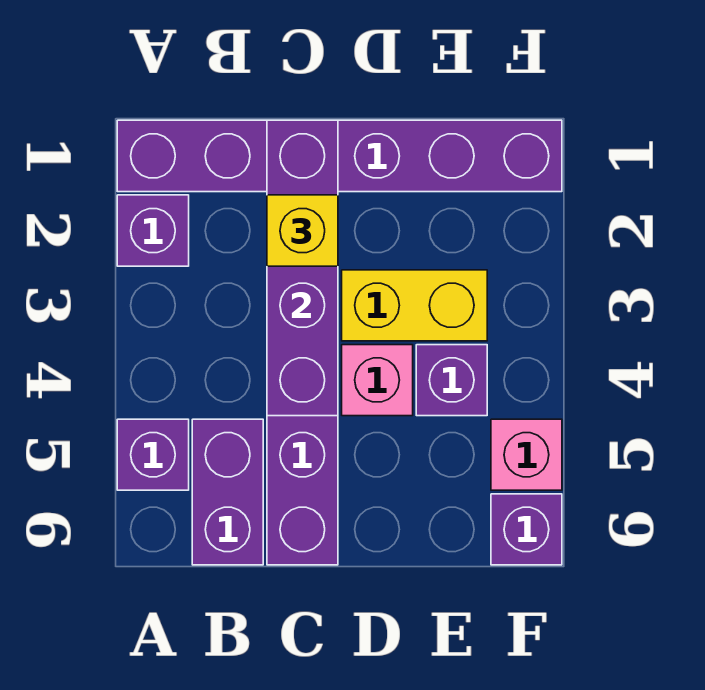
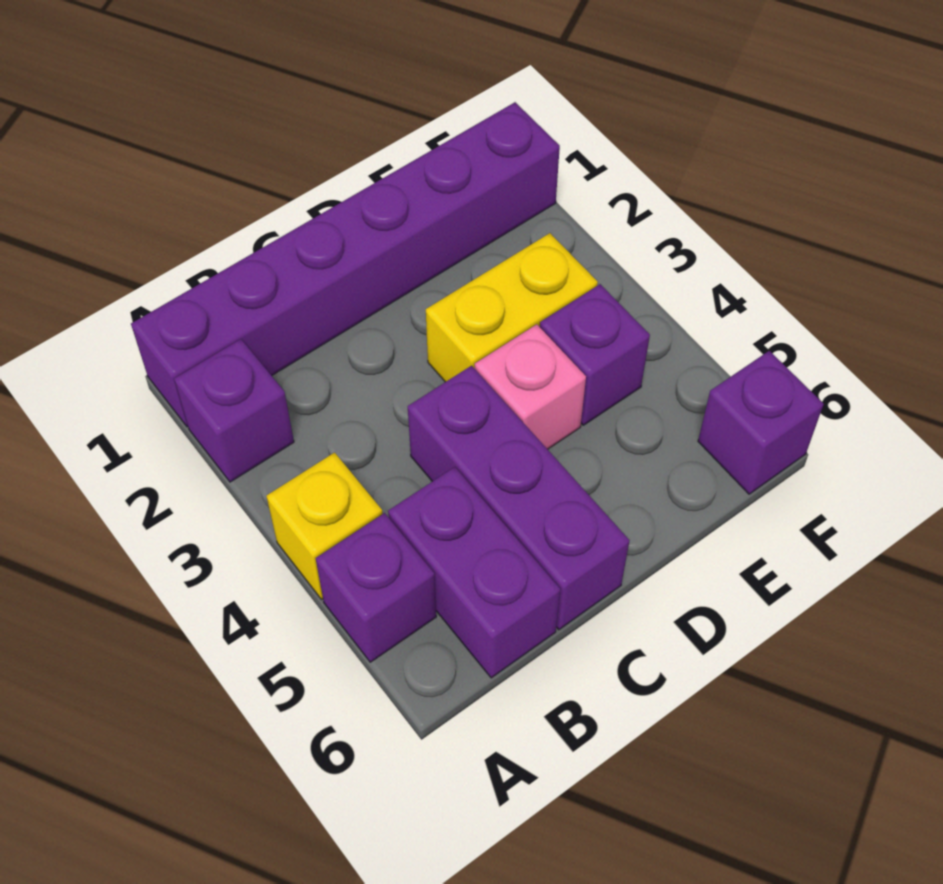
purple brick C1:C4 level 2 -> none
yellow brick C2 level 3 -> yellow brick A4 level 1
pink brick F5 level 1 -> none

